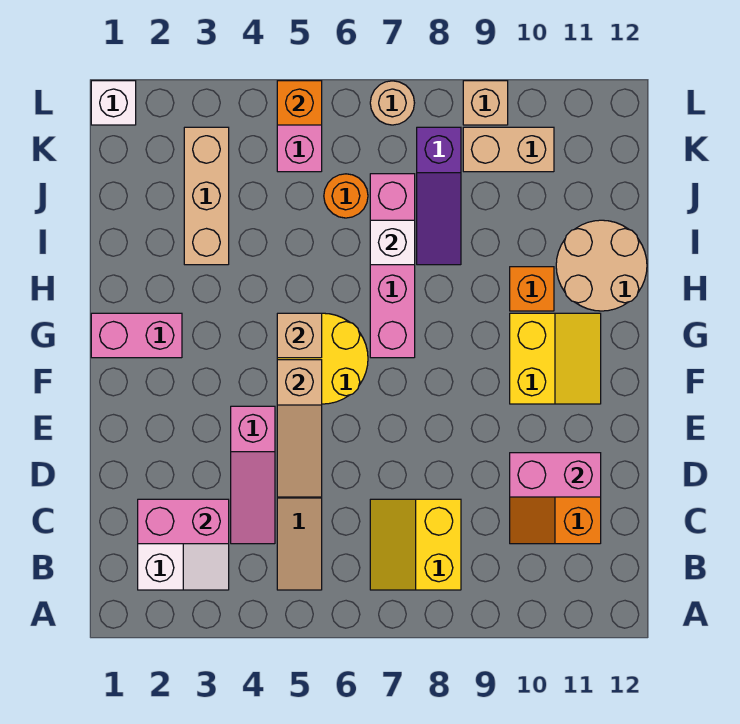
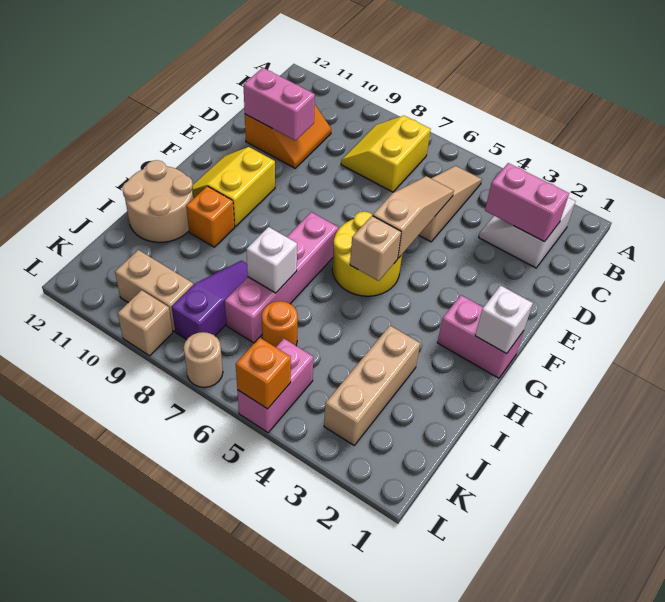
yellow slope B7:C8 level 1 top 8 -> yellow slope B7:C8 level 1 top 7
pink slope C4:E4 level 1 top E -> none
white brick L1 level 1 -> white brick G1 level 2

